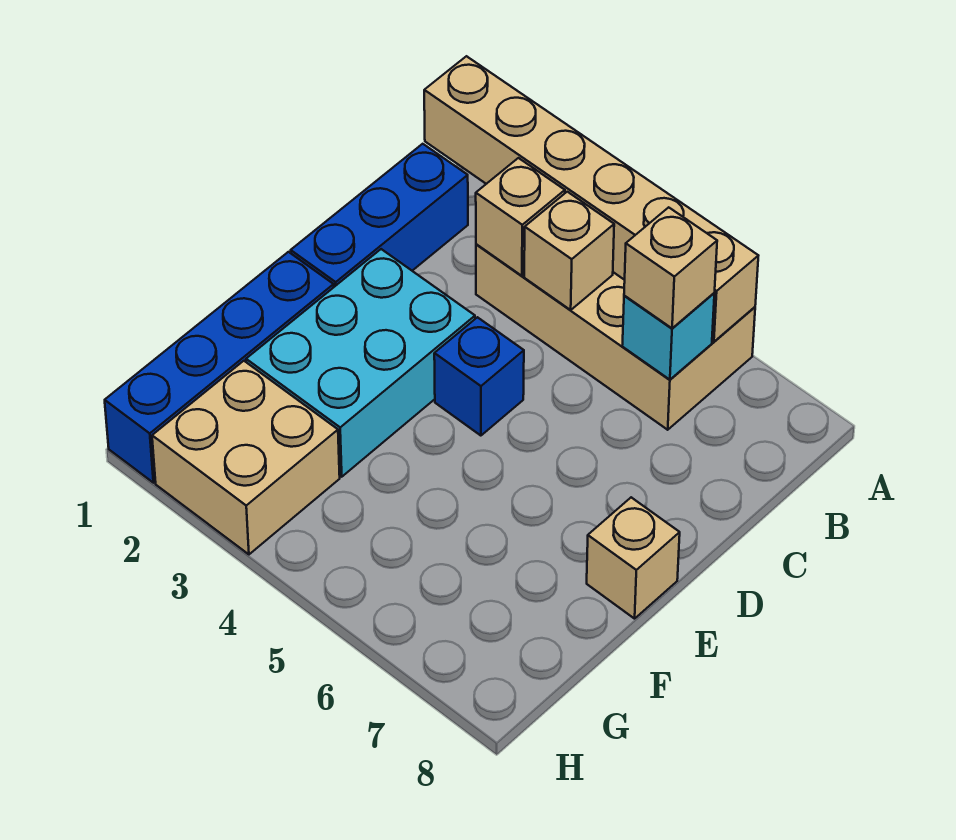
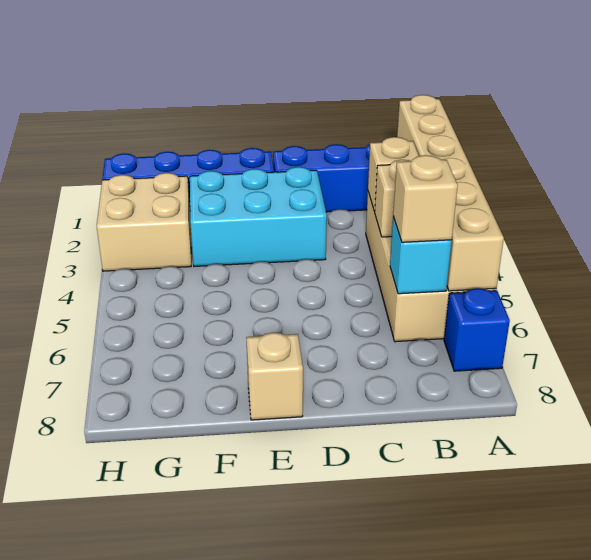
blue brick D4 level 1 -> blue brick A7 level 1

